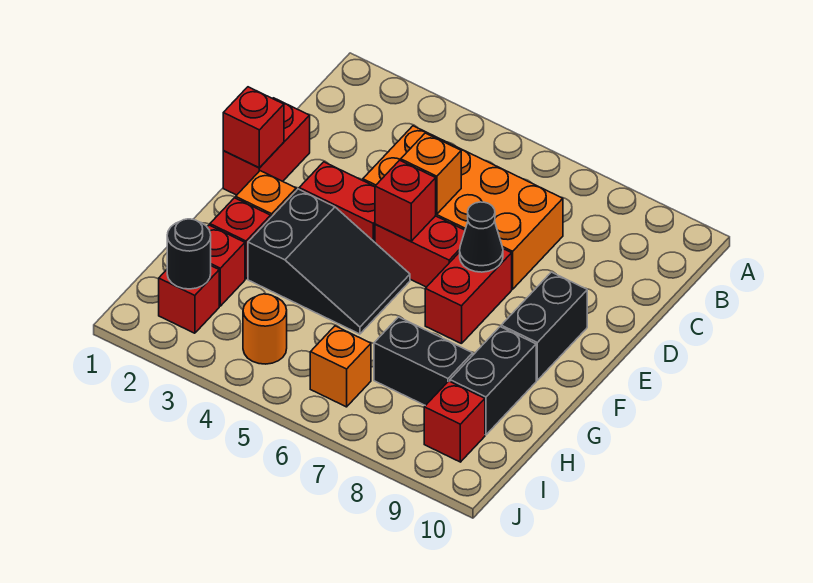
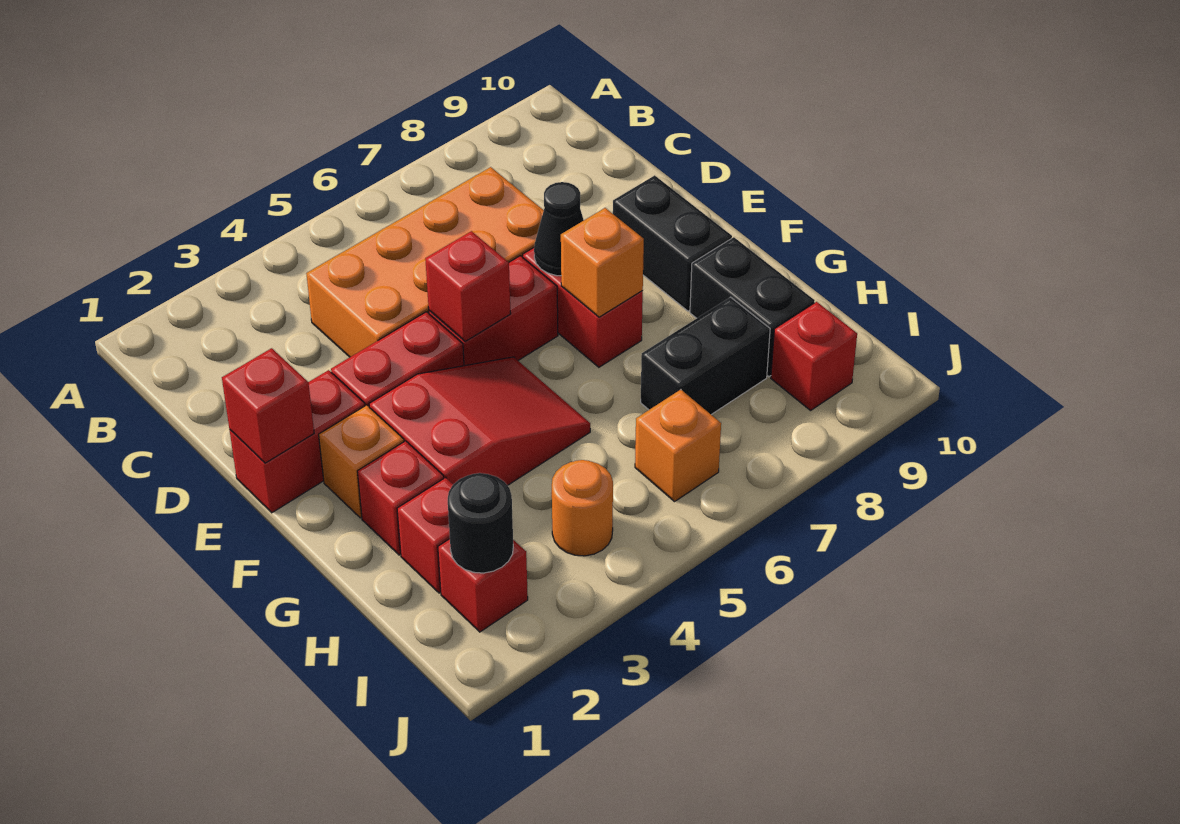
red brick D1:E1 level 1 -> red brick E1:E2 level 1
orange brick D5 level 2 -> orange brick F7 level 2
black slope F3:G5 level 1 top 3 -> red slope F3:G5 level 1 top 3

